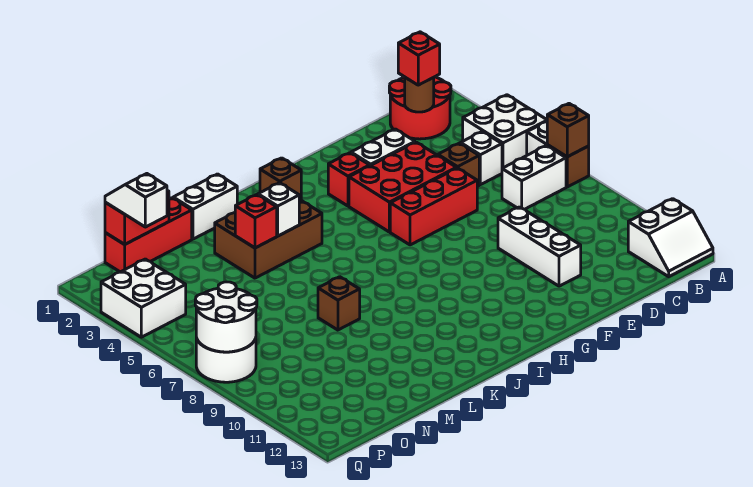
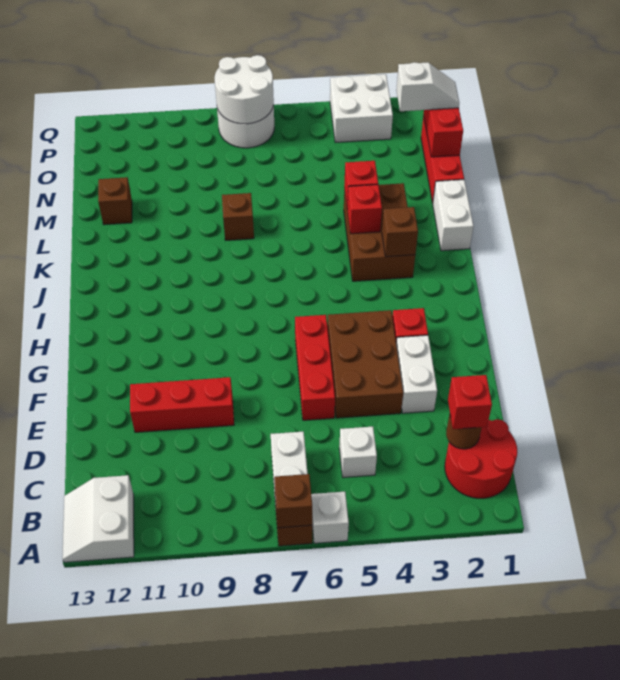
white brick A4:B5 level 1 -> none
brown brick D5 level 1 -> brown brick M12 level 1
red brick E4:G5 level 1 -> brown brick E4:G5 level 1
white brick E9:E11 level 1 -> red brick E9:E11 level 1
white brick K4 level 2 -> red brick K4 level 2

